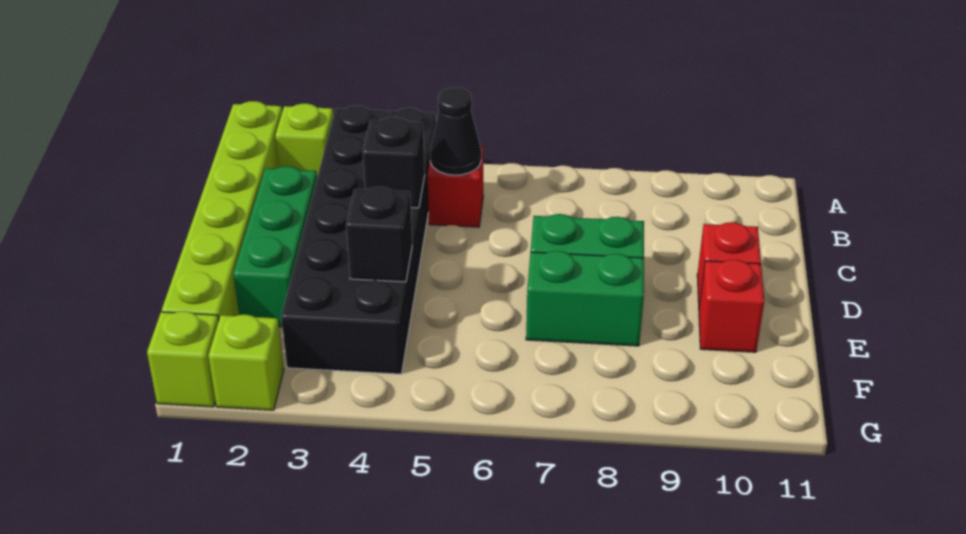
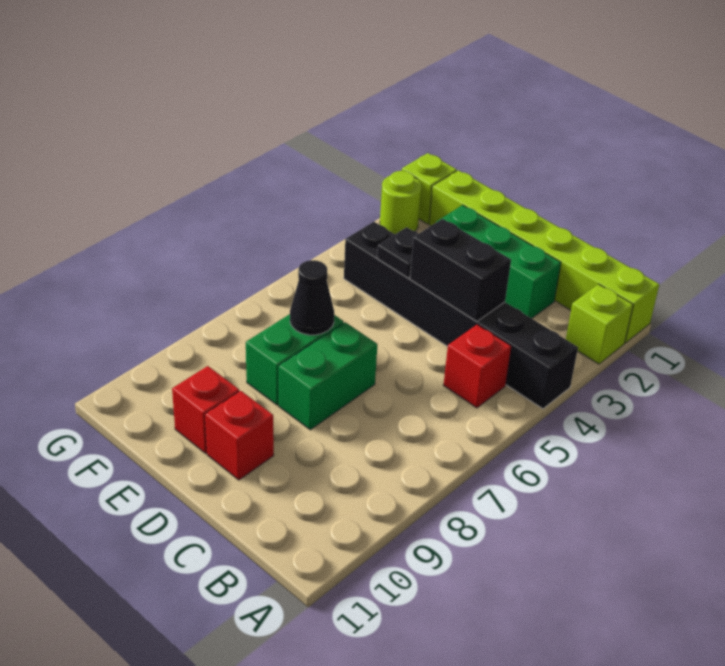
black brick A3:F4 level 1 -> black brick A4:F4 level 1
black cone B5 level 2 -> black cone E7 level 2
black brick C4 level 2 -> black brick C4:D4 level 2
black brick E4 level 2 -> black plate E4 level 2
lime brick G2 level 1 -> lime round brick G2 level 1

